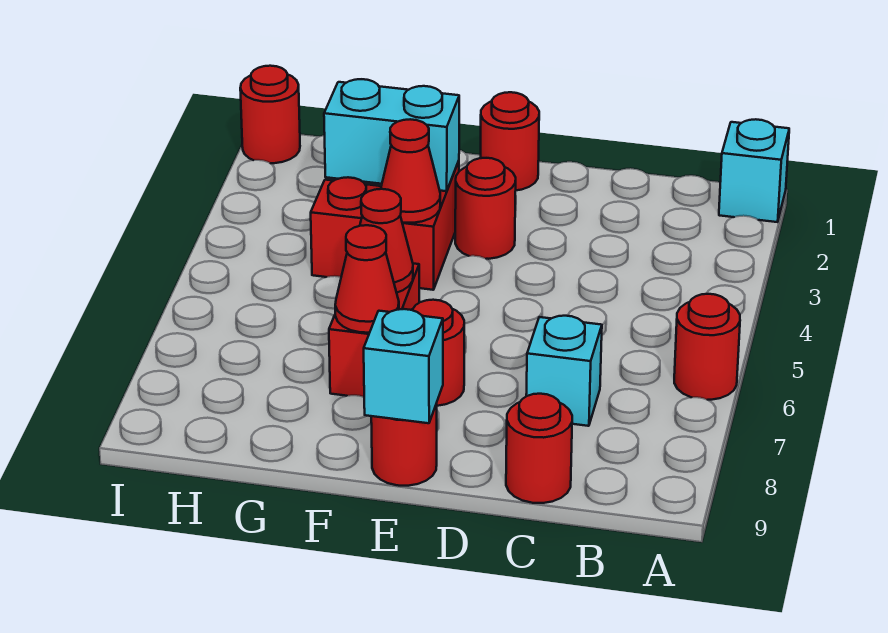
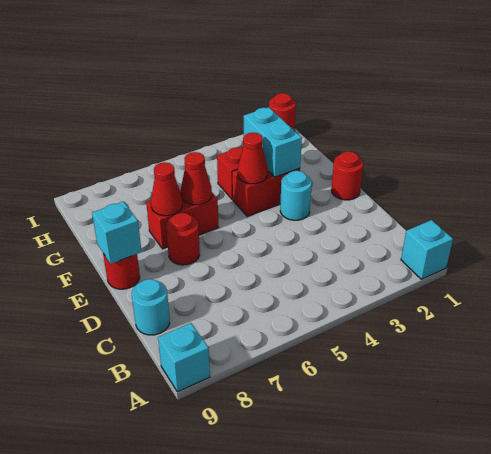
red round brick A6 level 1 -> none
cyan brick C7 level 1 -> cyan brick A9 level 1
red round brick C9 level 1 -> cyan round brick C9 level 1
red round brick E3 level 1 -> cyan round brick E3 level 1

